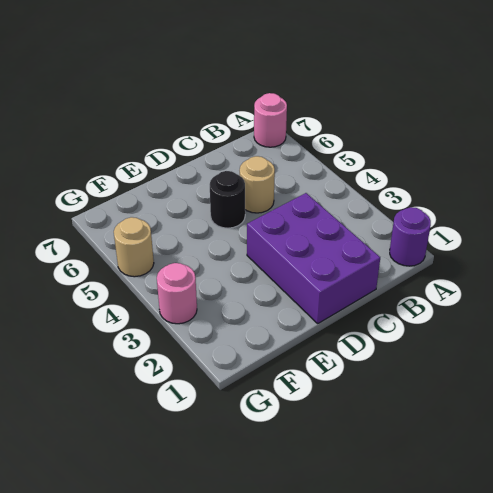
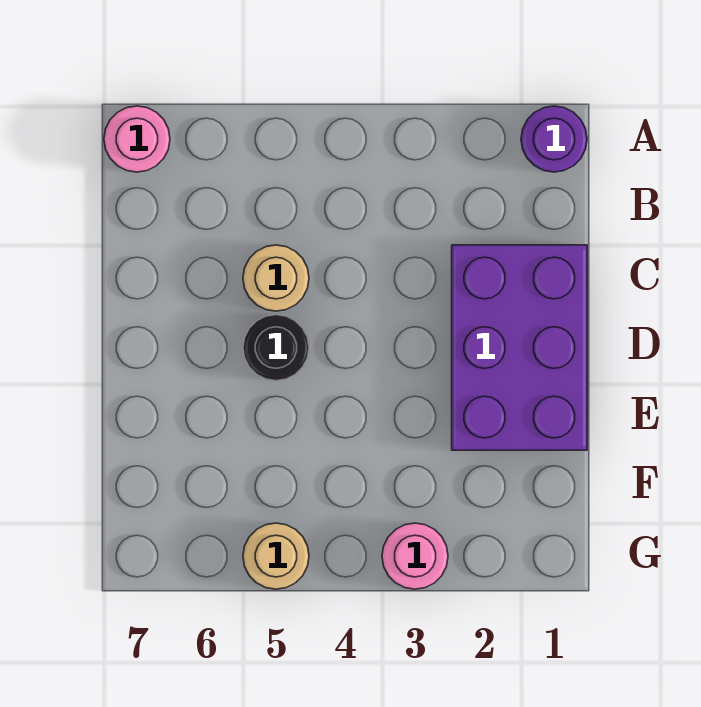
purple brick C1:D3 level 1 -> purple brick C1:E2 level 1

